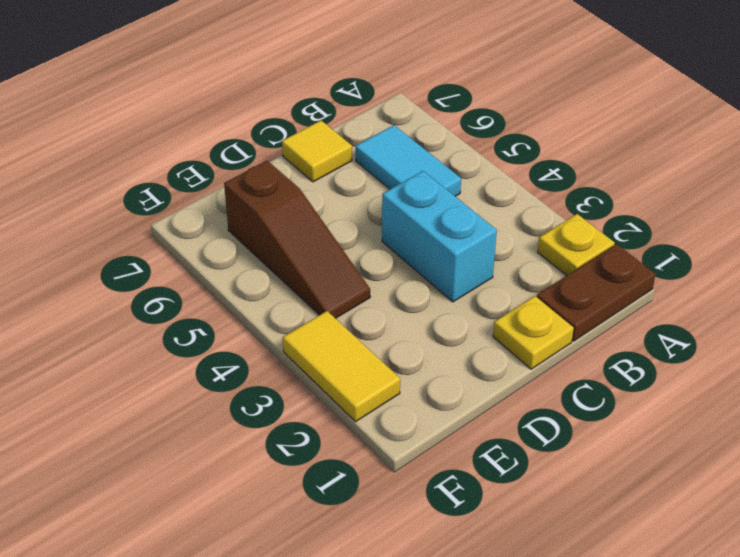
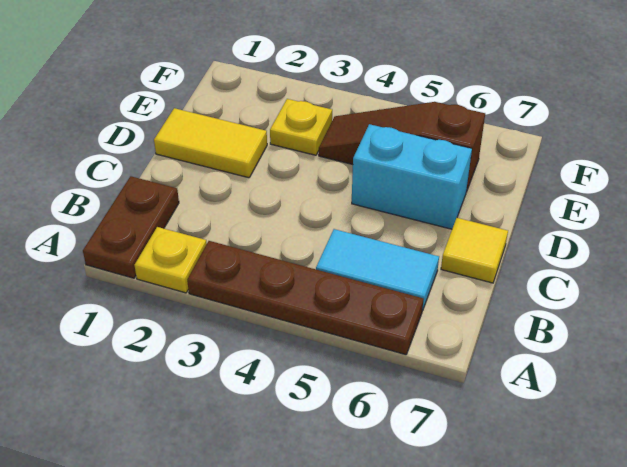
none -> brown plate A3:A6 level 1
yellow plate C1 level 1 -> yellow plate E3 level 1
cyan brick C3:C4 level 1 -> cyan brick D5:D6 level 1
yellow tile F2:F3 level 1 -> yellow tile D1:D2 level 1

